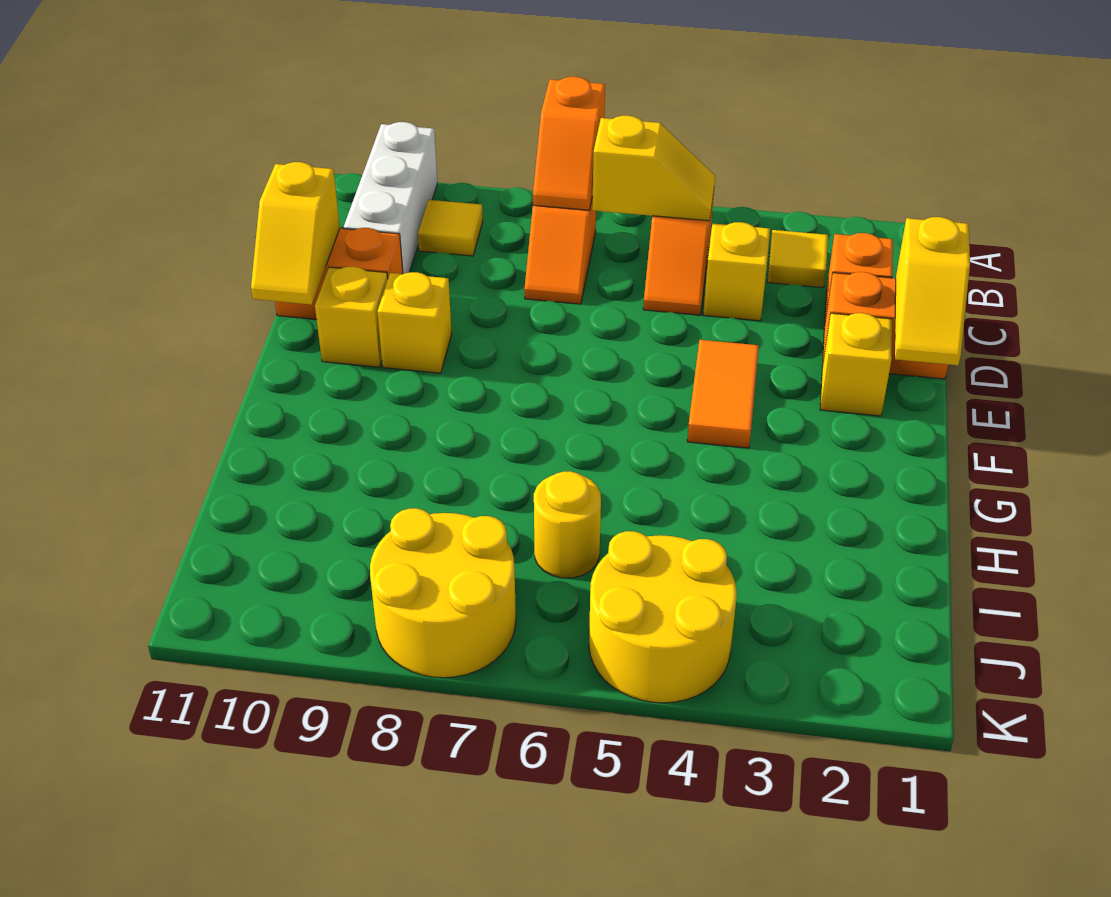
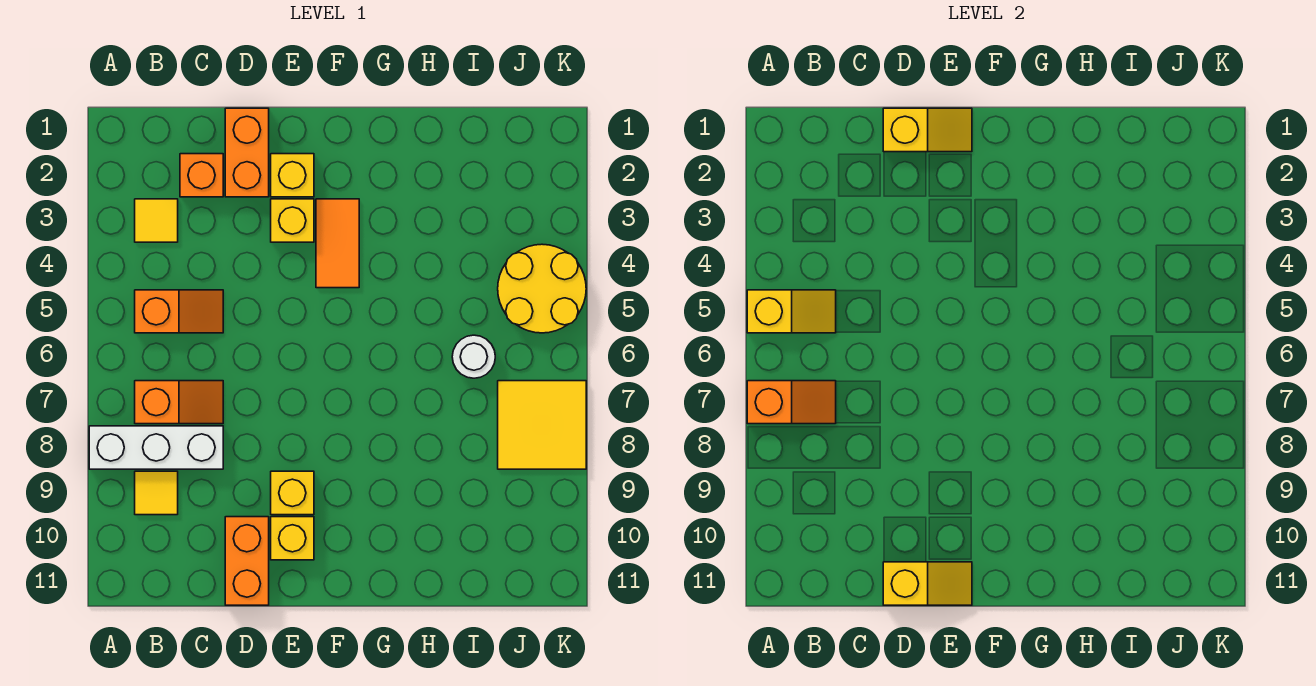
white brick A10:C10 level 1 -> white brick A8:C8 level 1
yellow slope B5:B6 level 2 top 6 -> yellow slope A5:B5 level 2 top A
yellow brick C4 level 1 -> yellow brick E3 level 1
orange tile E4:F4 level 1 -> orange tile F3:F4 level 1
yellow round brick I6 level 1 -> white round brick I6 level 1
yellow round brick J7:K8 level 1 -> yellow tile J7:K8 level 1

